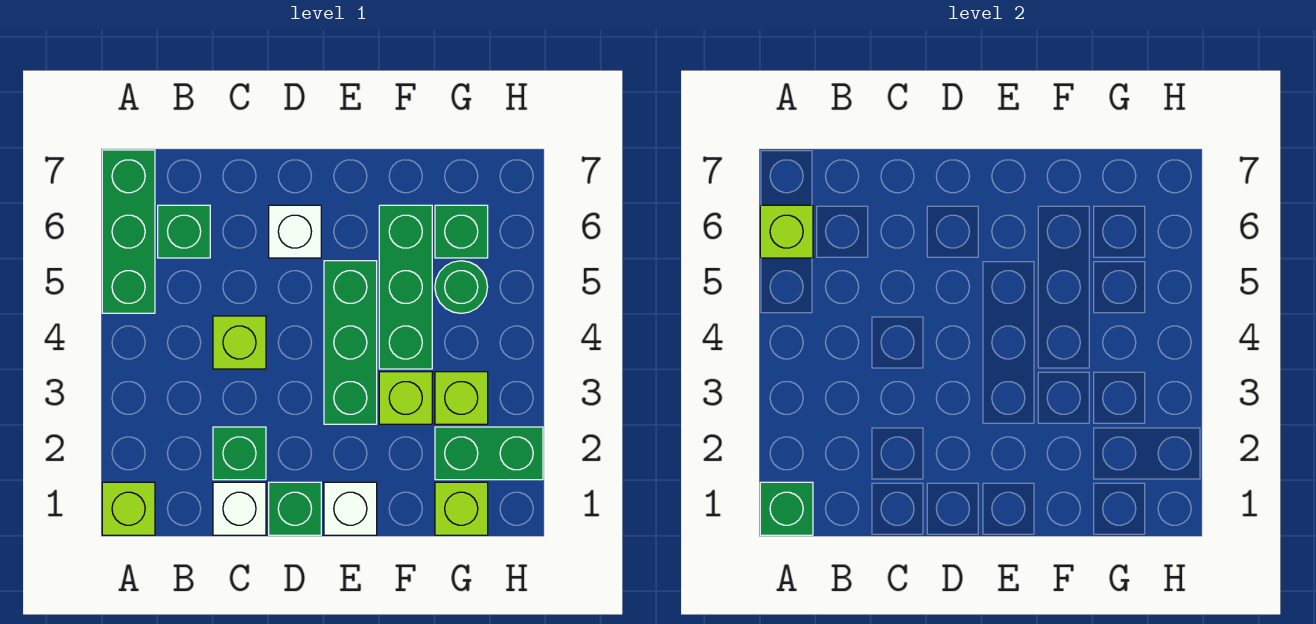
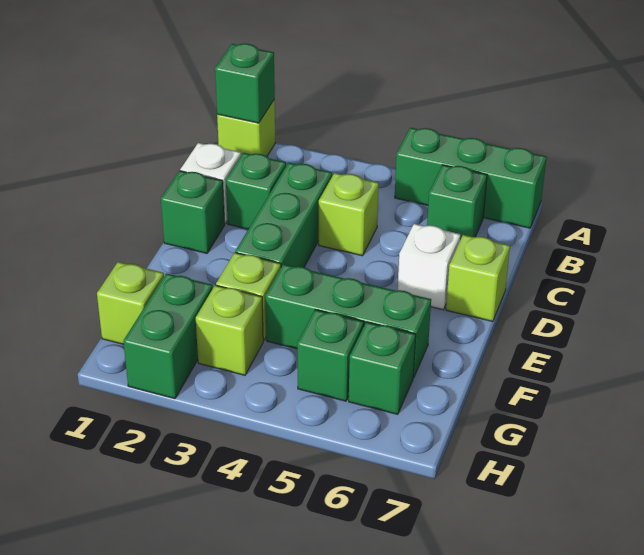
lime brick A6 level 2 -> lime brick D7 level 1
white brick E1 level 1 -> none
green brick E3:E5 level 1 -> green brick C3:E3 level 1
green round brick G5 level 1 -> green brick G5 level 1

